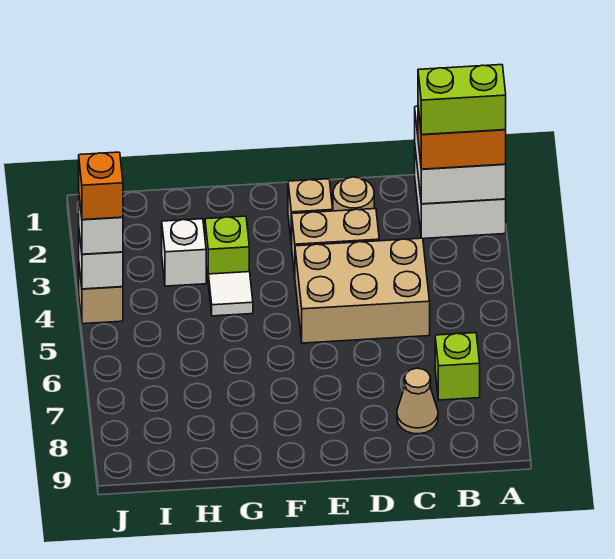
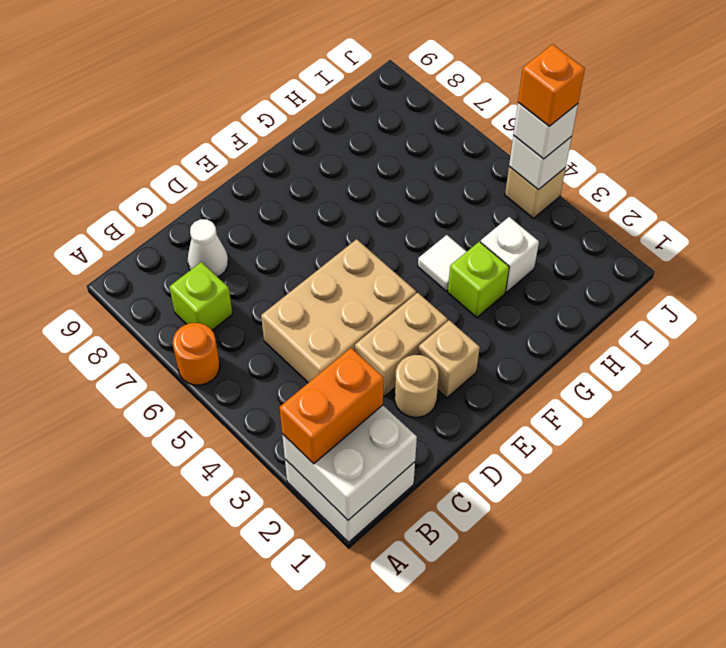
lime brick A2:B2 level 4 -> none
none -> orange round brick A6 level 1
tan cone C8 level 1 -> white cone C8 level 1

